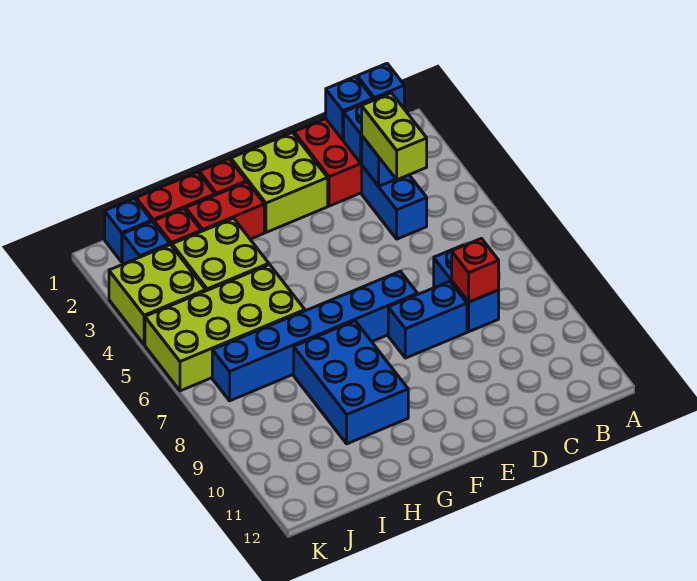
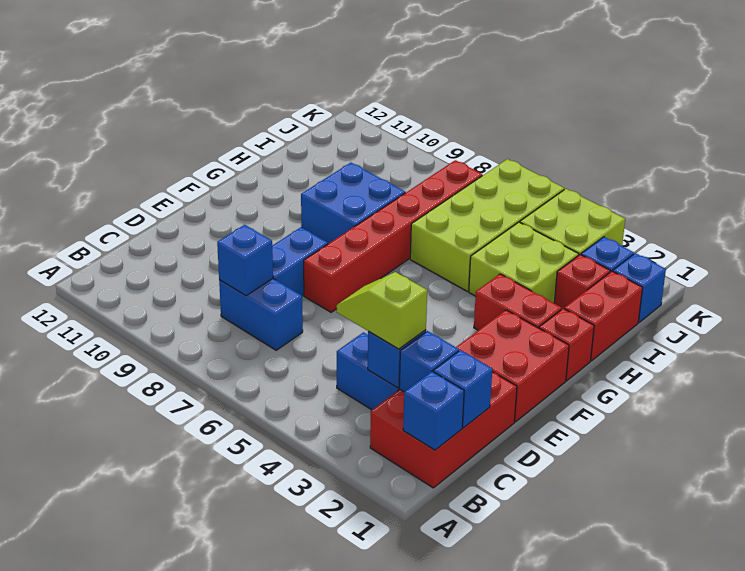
lime brick C3:C4 level 3 -> lime slope C3:C4 level 3 top 3
red brick C8 level 2 -> blue brick C8 level 2
lime brick E1:F2 level 1 -> red brick E1:F2 level 1
blue brick E7:J7 level 1 -> red brick E7:J7 level 1
red brick G2:H2 level 1 -> red brick G2:G3 level 1
blue brick G8:H10 level 1 -> blue brick G8:H9 level 1

